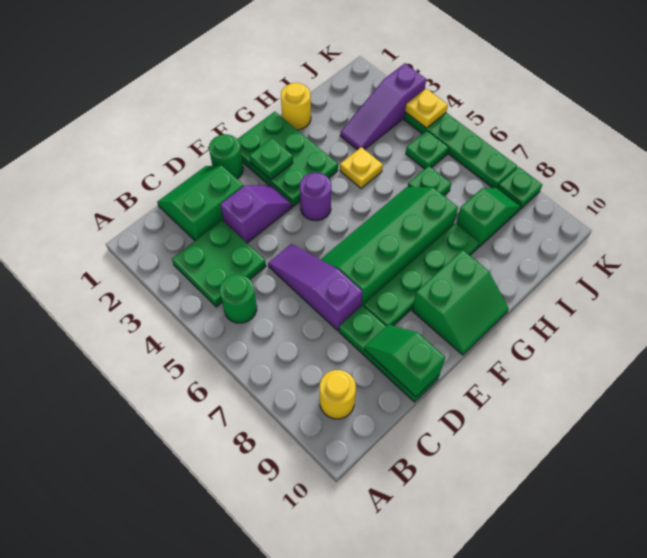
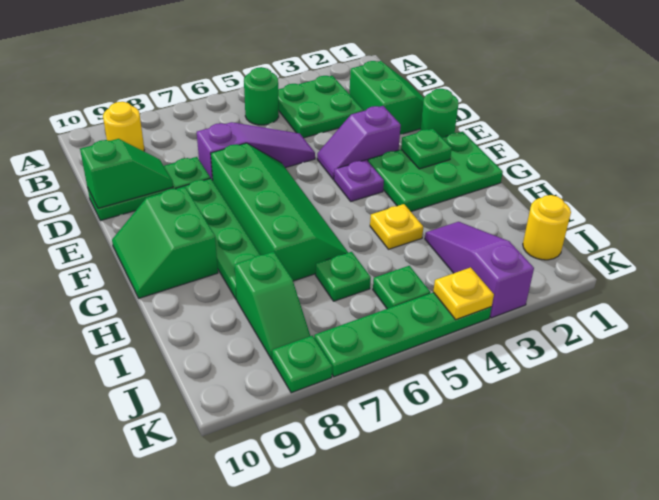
purple slope D3:E3 level 1 top D -> purple slope E3:E4 level 1 top 3
purple round brick F4 level 1 -> purple plate F4 level 1
yellow round brick H1 level 1 -> yellow round brick J1 level 1

